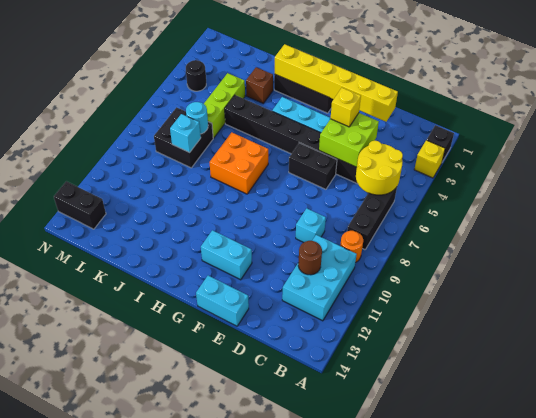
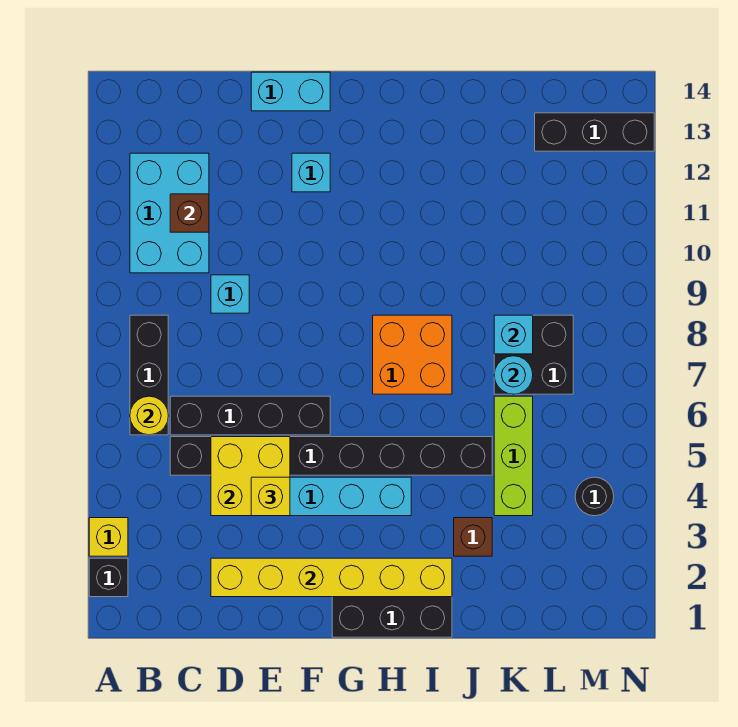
yellow round brick B5:C6 level 2 -> yellow round brick B6 level 2
orange round brick B9 level 1 -> none
brown round brick C11 level 2 -> brown brick C11 level 2
lime brick D4:E5 level 2 -> yellow brick D4:E5 level 2
black brick E6:F6 level 1 -> black brick C6:F6 level 1
cyan brick F12:G12 level 1 -> cyan brick F12 level 1
black brick M13:N13 level 1 -> black brick L13:N13 level 1

